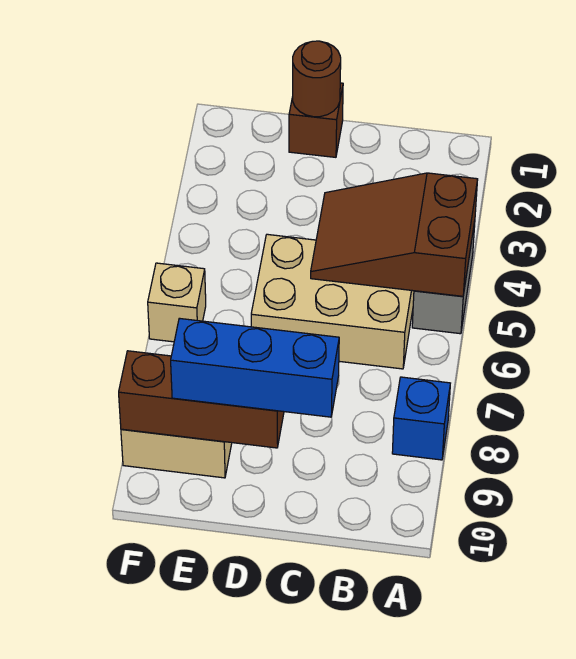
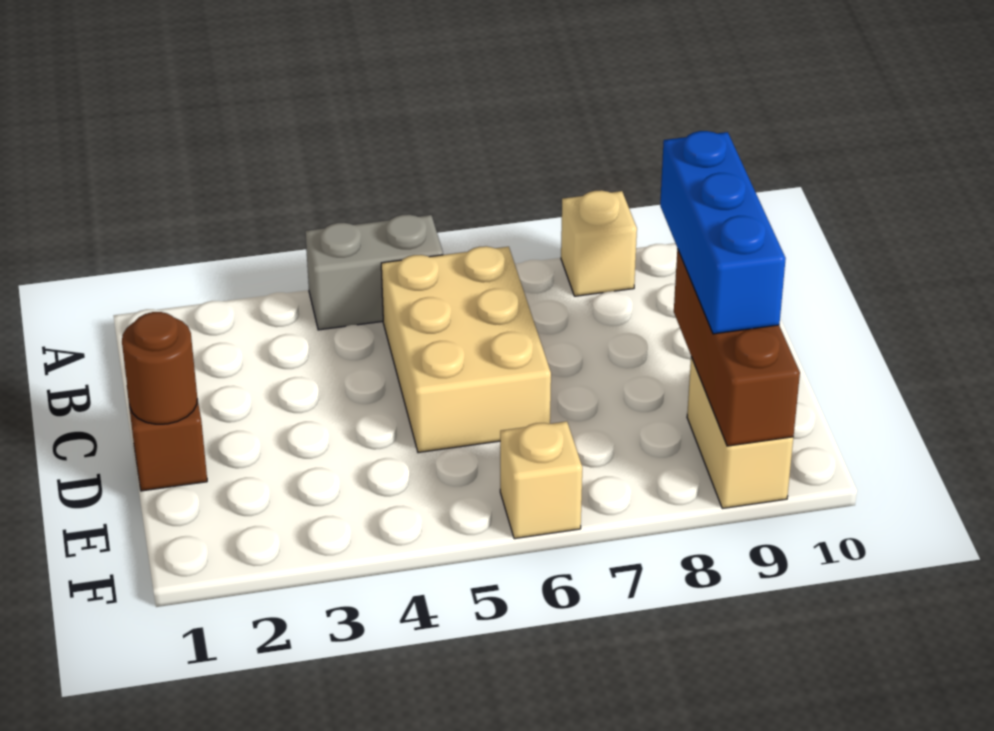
brown slope A4:C5 level 2 top A -> none
blue brick A8 level 1 -> tan brick A8 level 1

